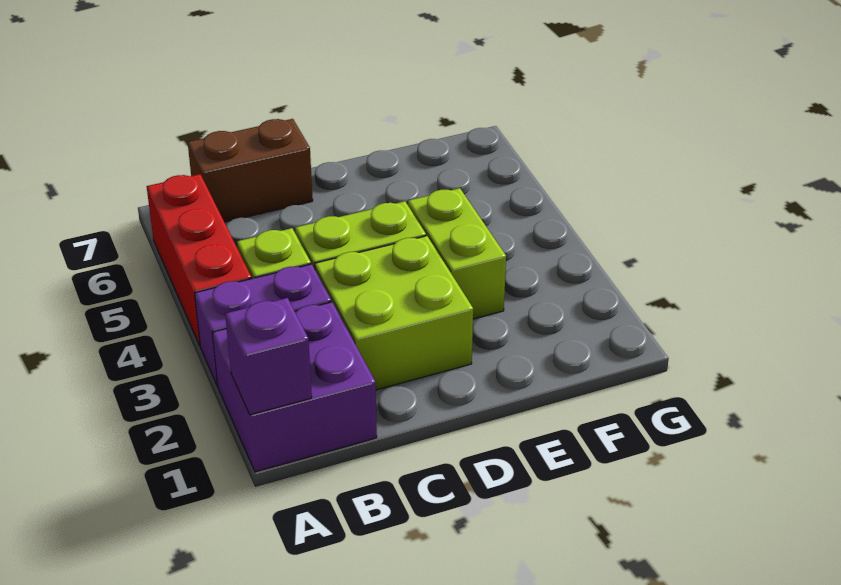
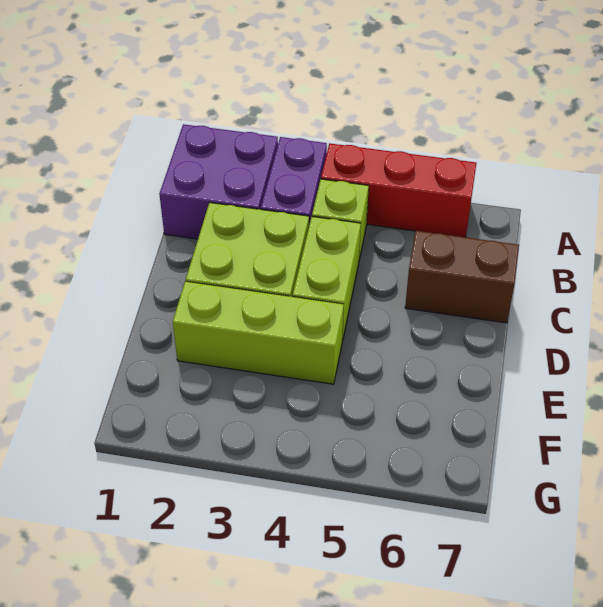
purple brick A1 level 2 -> none
brown brick B7:C7 level 1 -> brown brick C6:C7 level 1
lime brick E3:E4 level 1 -> lime brick E2:E4 level 1

